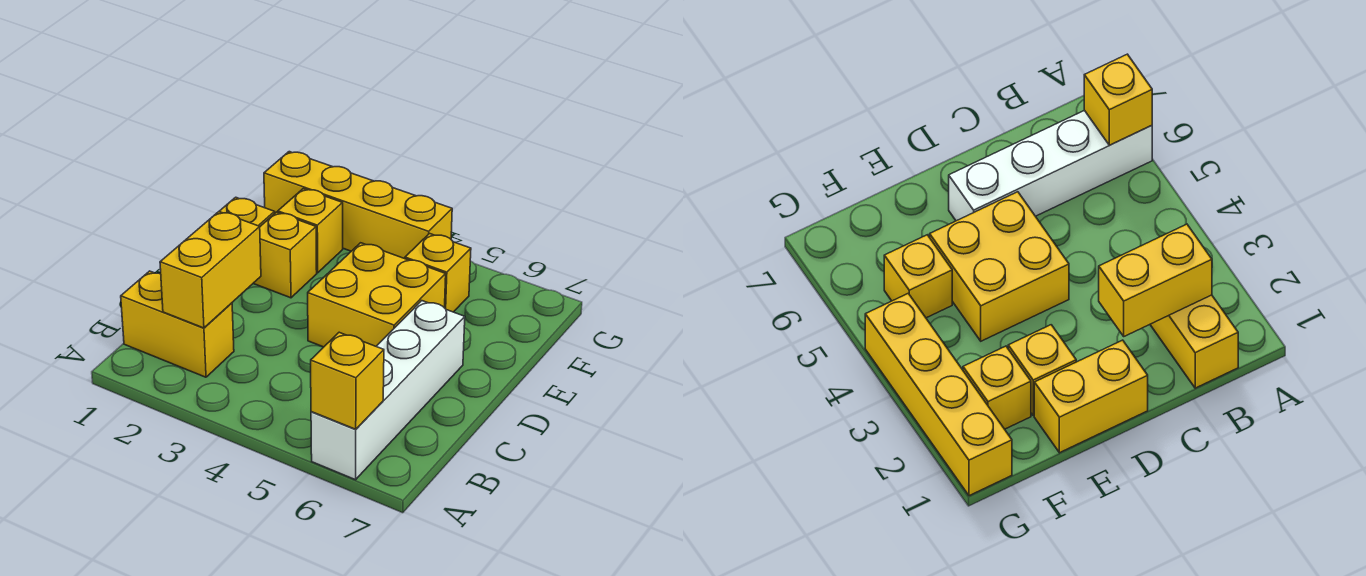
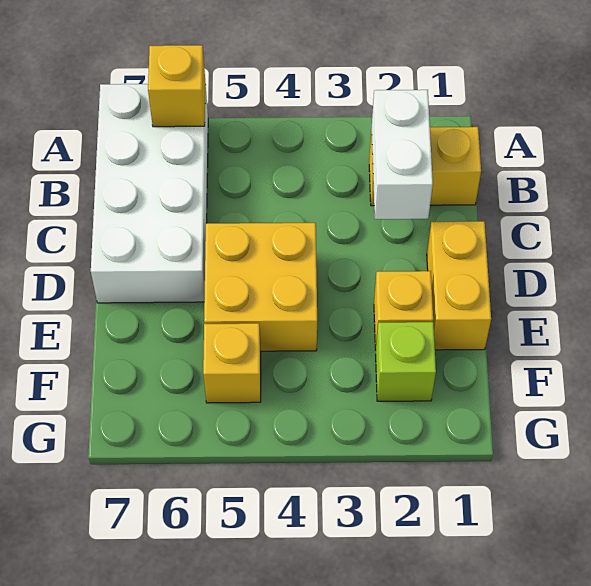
white brick A6:D6 level 1 -> white brick A6:D7 level 1
yellow brick B2:C2 level 2 -> white brick B2:C2 level 2
yellow brick F2 level 1 -> lime brick F2 level 1
yellow brick G1:G4 level 1 -> none

